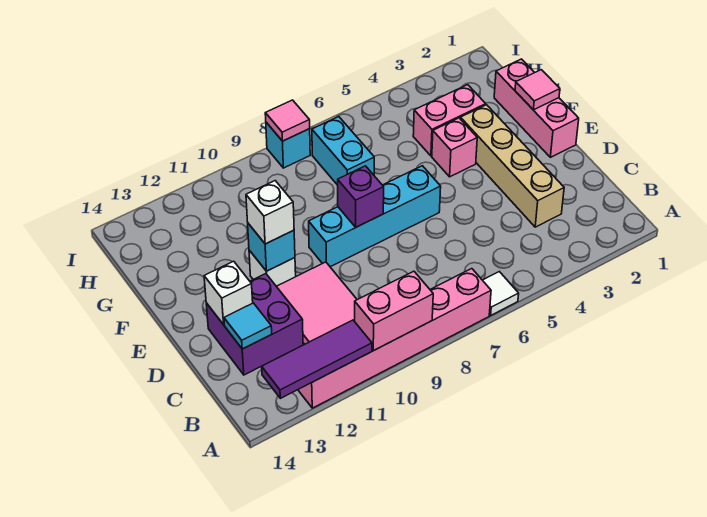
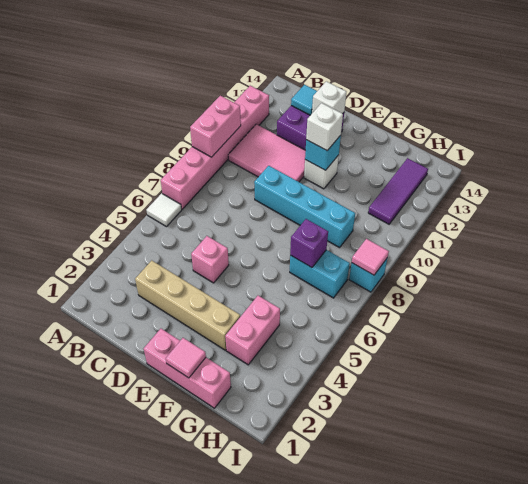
purple tile A11:A13 level 2 -> purple tile H11:H13 level 1
cyan brick E6:E9 level 1 -> cyan brick D9:G9 level 1
purple brick E8 level 2 -> purple brick G7 level 2
pink brick F4 level 1 -> pink brick D5 level 1

